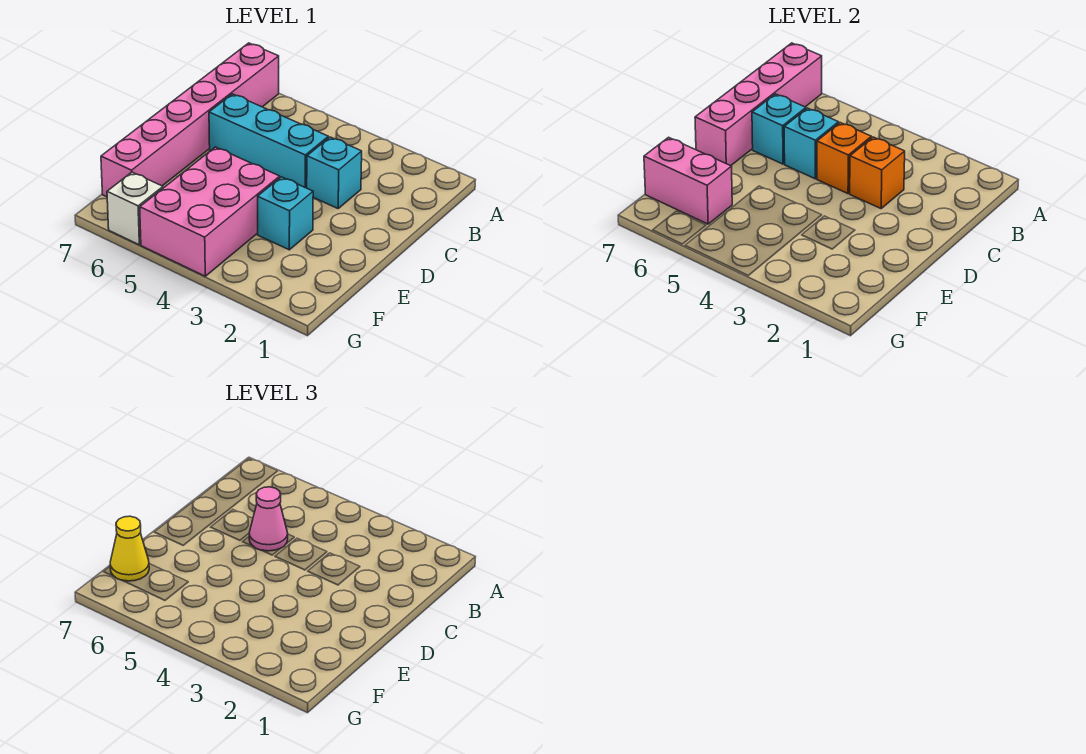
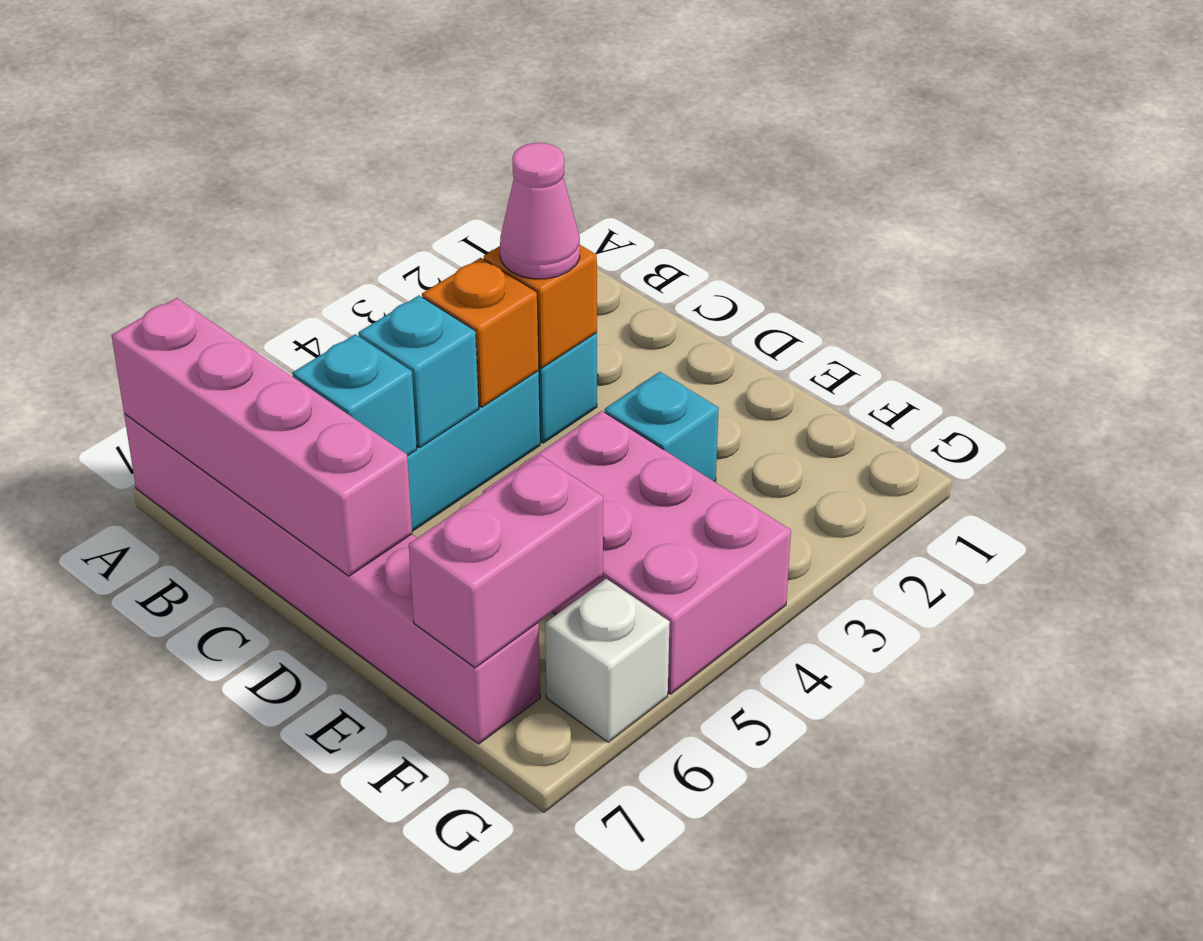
pink cone C5 level 3 -> pink cone C3 level 3
yellow cone F7 level 3 -> none

